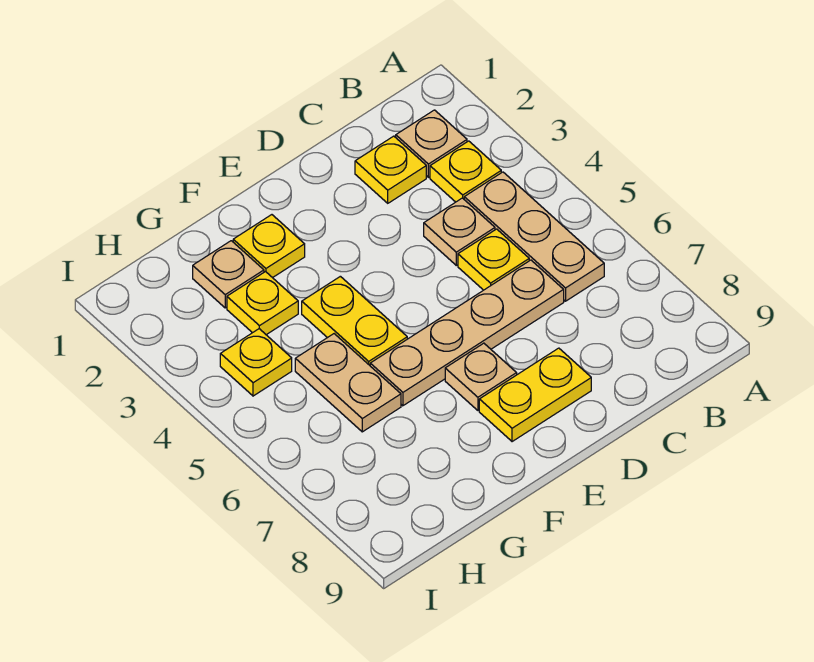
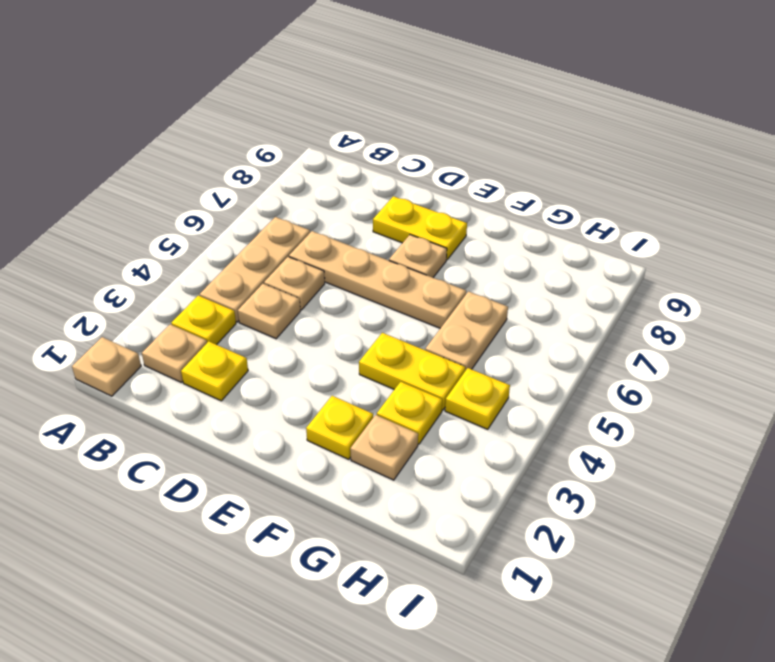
none -> tan plate A1 level 1
yellow plate C5 level 1 -> tan plate C5 level 1
yellow plate F4:F5 level 1 -> yellow plate F4:G4 level 1

